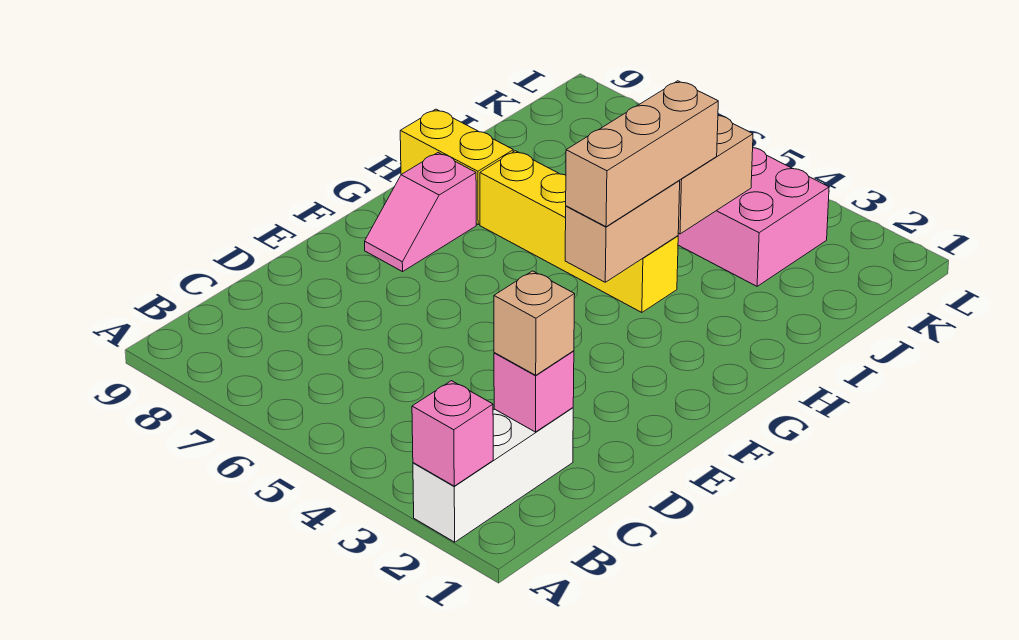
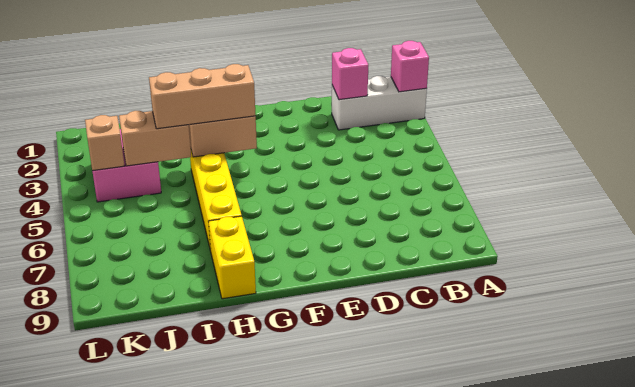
tan brick C2 level 3 -> tan brick K4 level 2
pink slope F8:G8 level 1 top G -> none

